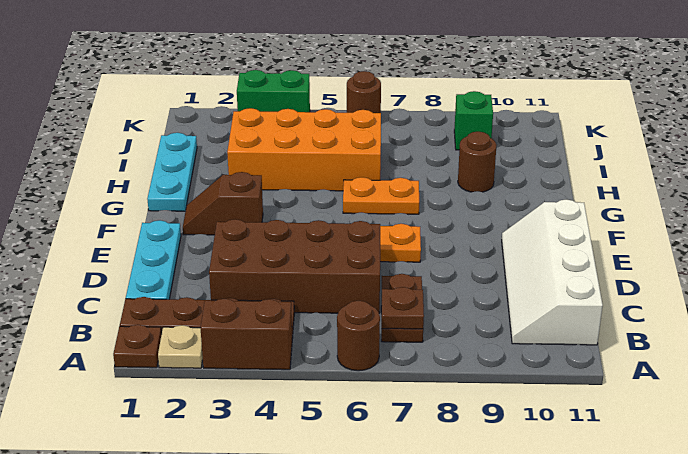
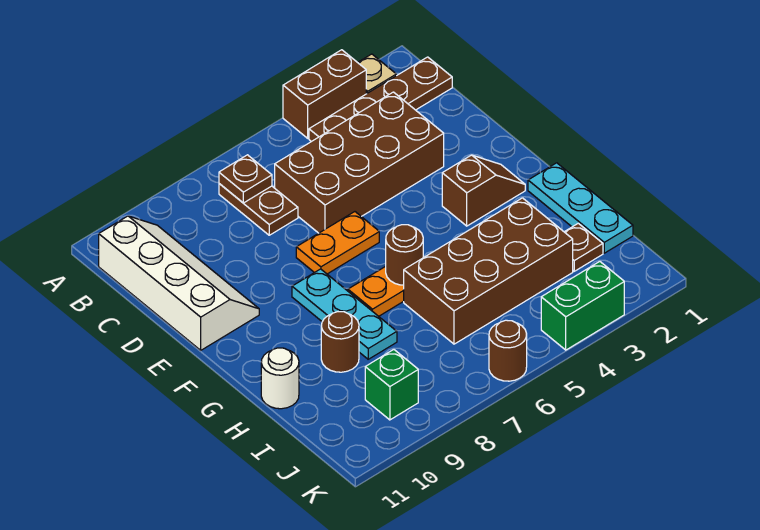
brown plate A1 level 1 -> brown plate I2 level 1
brown round brick A6 level 1 -> brown round brick G6 level 2
cyan plate C1:E1 level 1 -> cyan plate F8:H8 level 1
orange brick H3:I6 level 1 -> brown brick H3:I6 level 1
none -> white round brick H11 level 1

